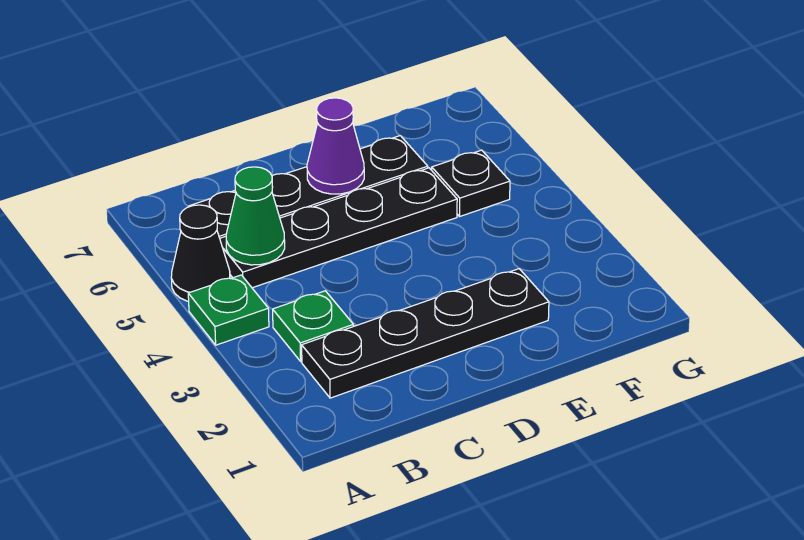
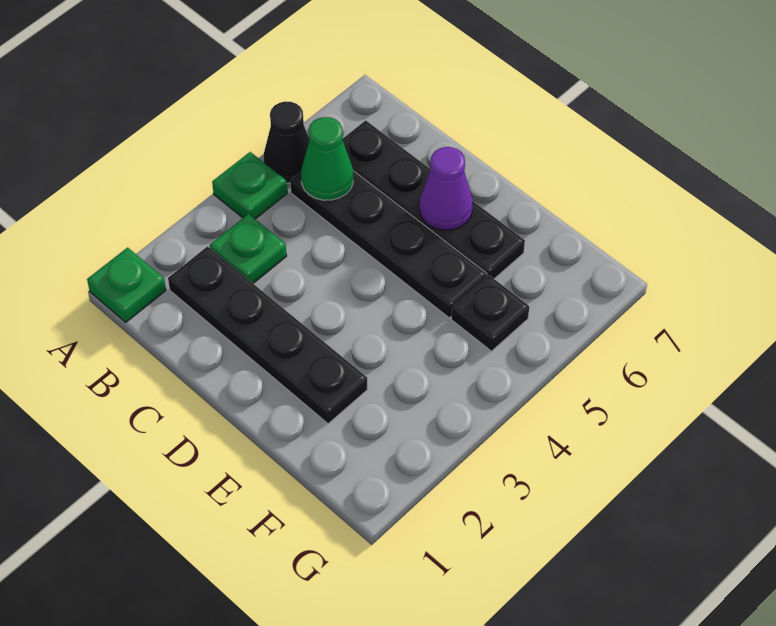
none -> green plate A1 level 1

